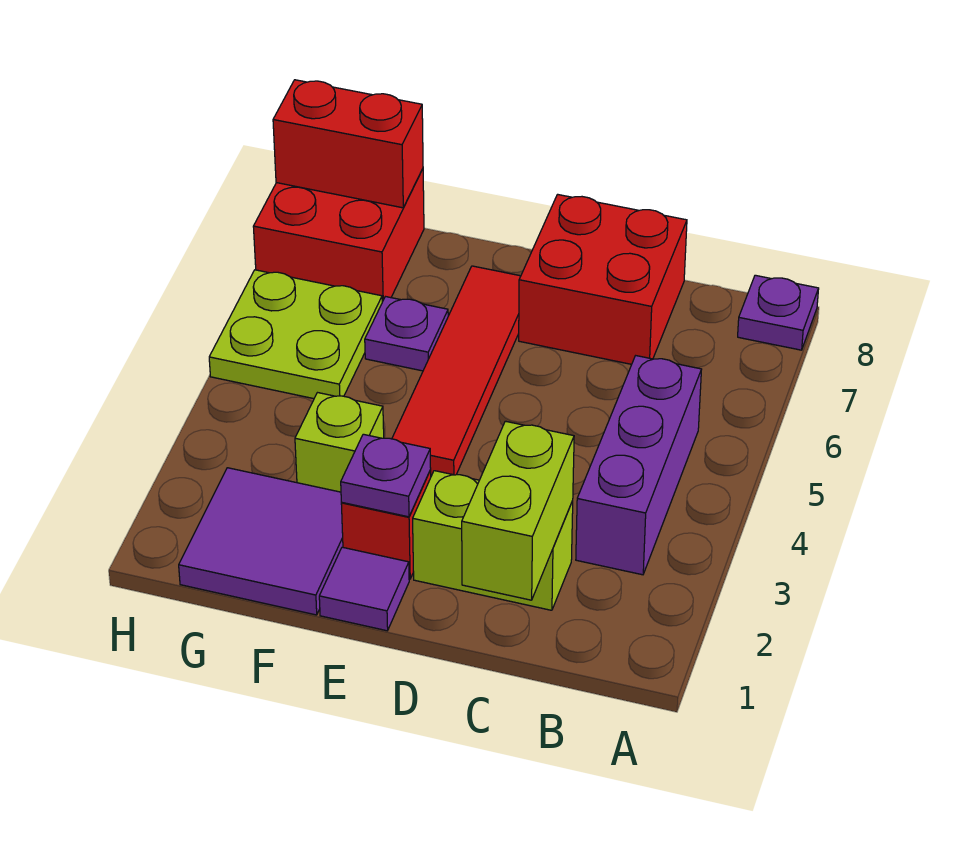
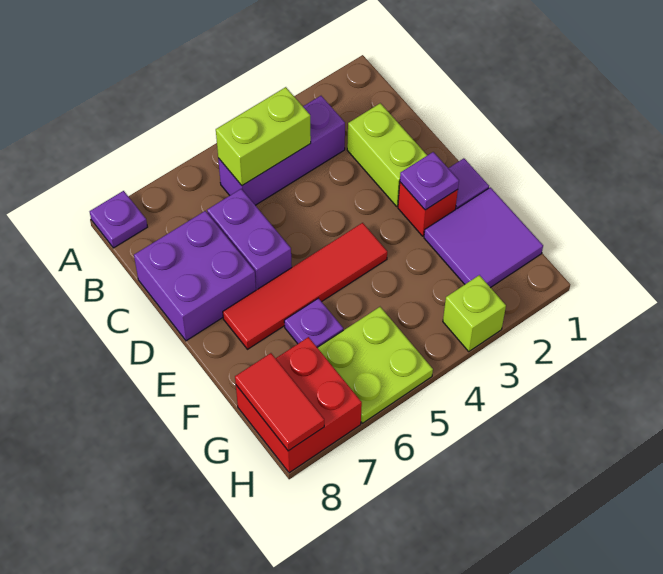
lime brick C1:C2 level 2 -> lime brick B4:B5 level 2
none -> purple brick C6:D6 level 1
red brick C7:D8 level 1 -> purple brick C7:D8 level 1
lime brick F3 level 1 -> lime brick H3 level 1
red brick G8:H8 level 2 -> red tile G8:H8 level 2

